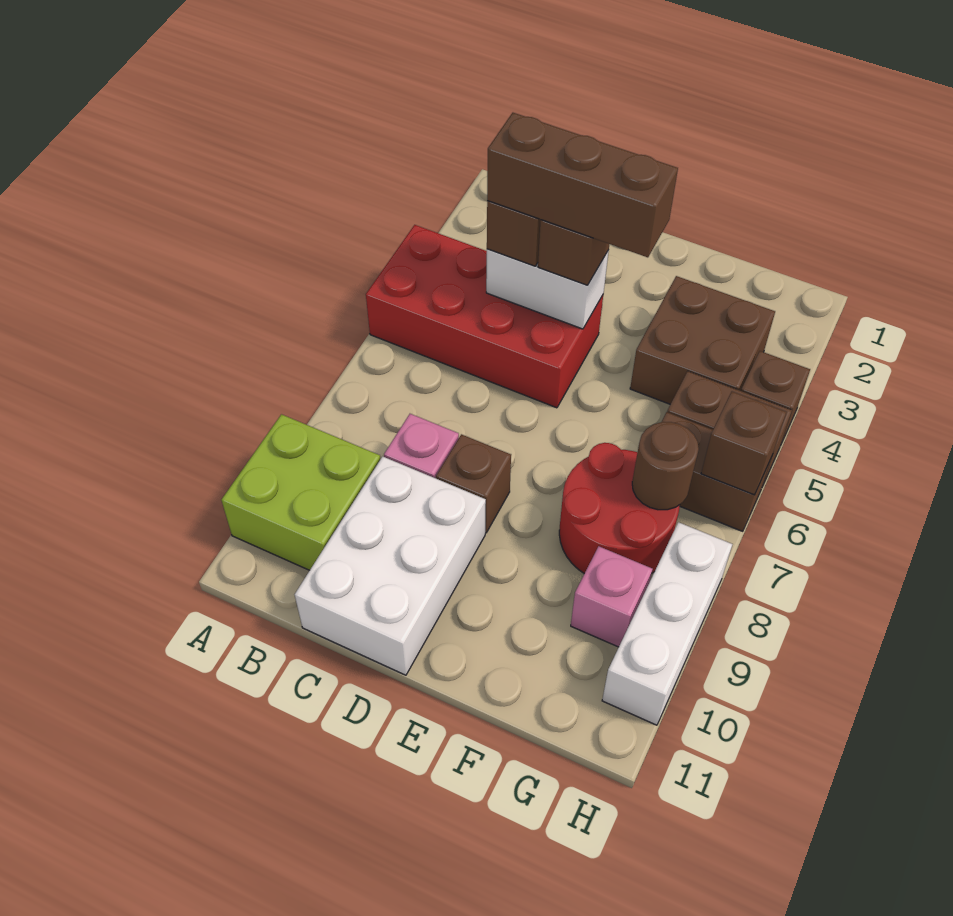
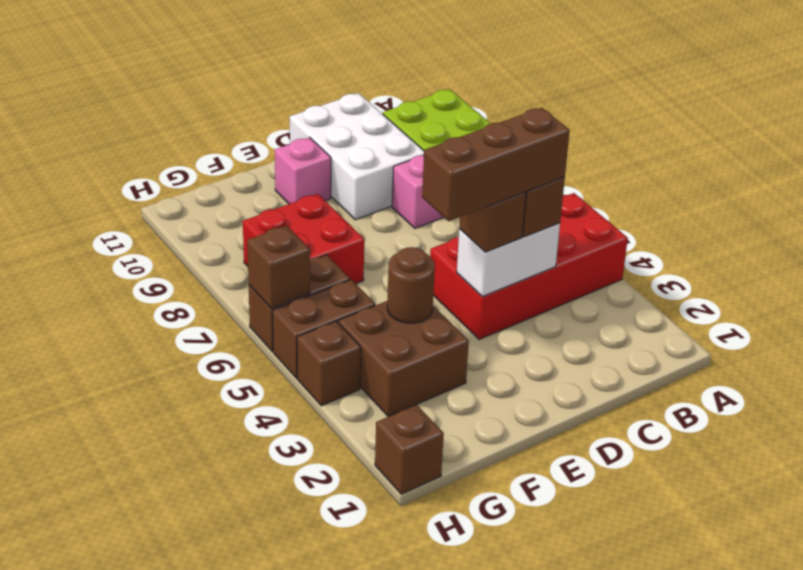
brown brick D8 level 1 -> brown brick H1 level 1
red round brick F7:G8 level 1 -> red brick F7:G8 level 1
brown round brick G7 level 2 -> brown round brick F4 level 2
pink brick G9 level 1 -> pink brick E10 level 1
white brick H8:H10 level 1 -> none

